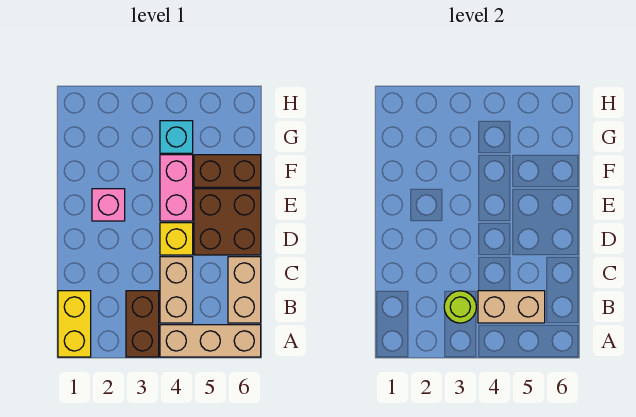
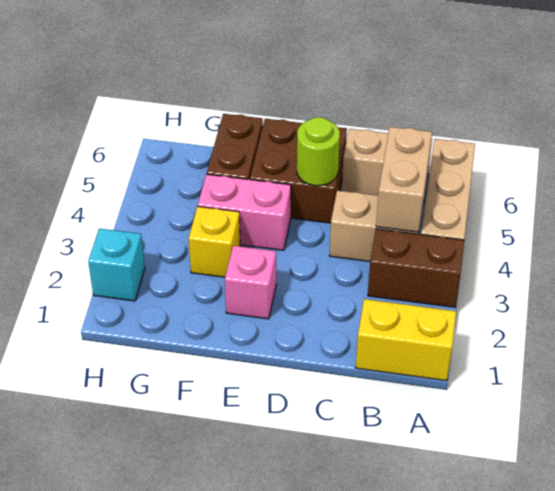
lime round brick B3 level 2 -> lime round brick D5 level 2
yellow brick D4 level 1 -> yellow brick F3 level 1
cyan brick G4 level 1 -> cyan brick H2 level 1

